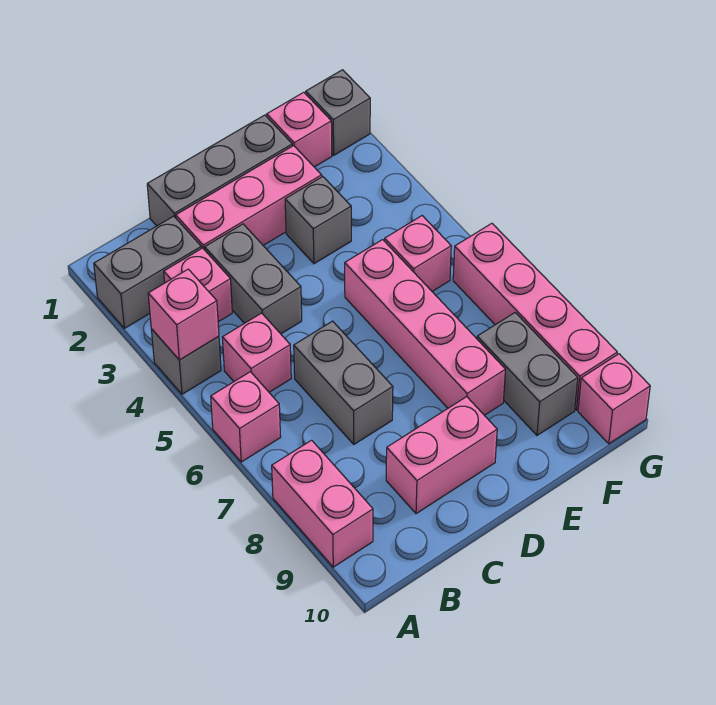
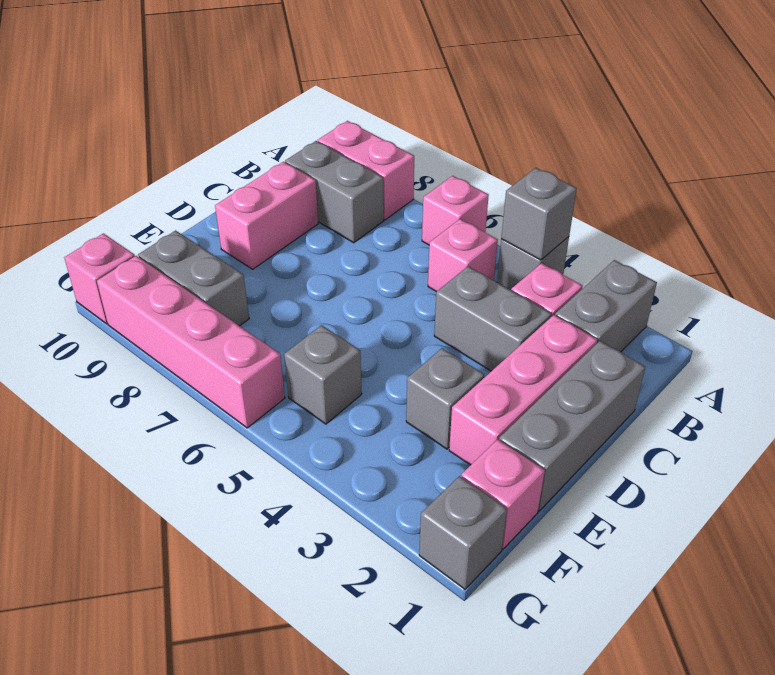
pink brick A4 level 2 -> grey brick A4 level 2
grey brick C6:C7 level 1 -> grey brick B8:B9 level 1
pink brick E5:E8 level 1 -> none
pink brick F5 level 1 -> grey brick F5 level 1

